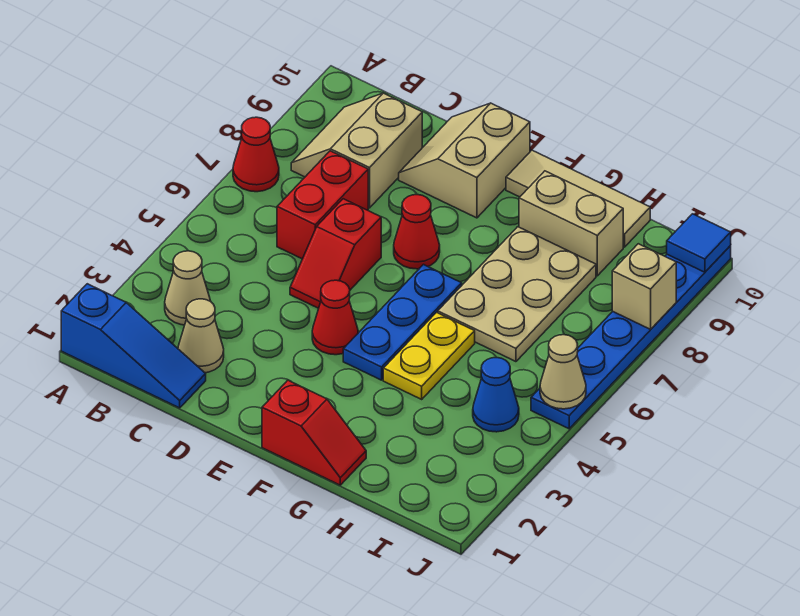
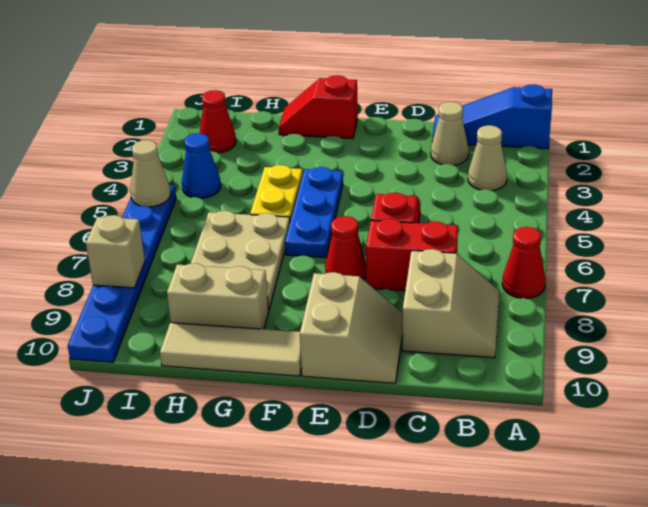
red brick C6:C7 level 1 -> red brick C7:D7 level 1
red cone E4 level 1 -> red cone I2 level 1
blue tile J10 level 2 -> none

